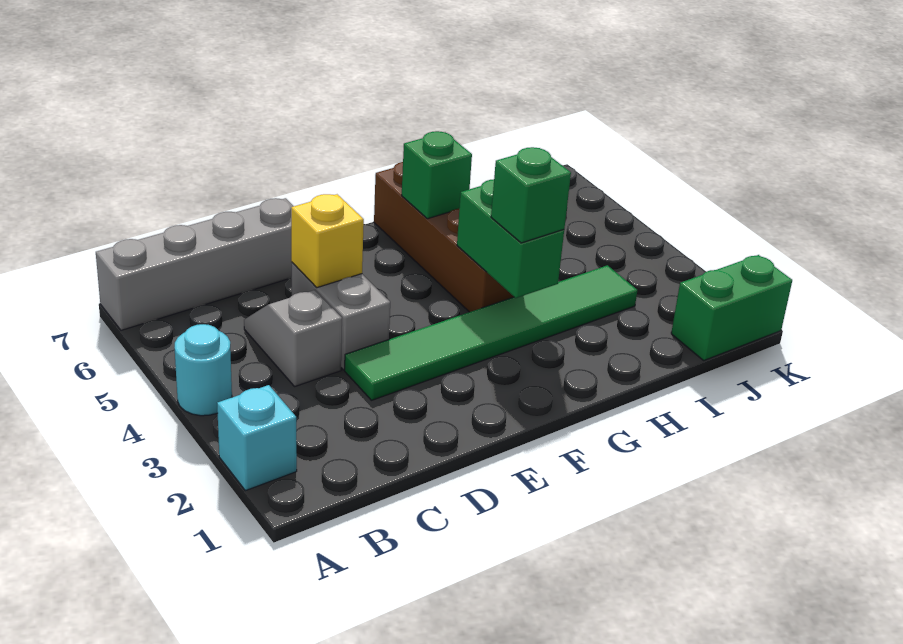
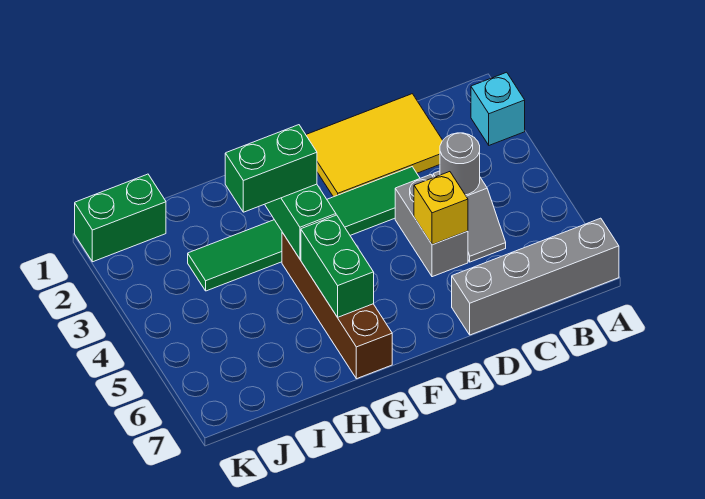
cyan round brick A4 level 1 -> none
none -> yellow tile C1:E2 level 1
none -> grey round brick C4 level 2
green brick G3 level 3 -> green brick G3:H3 level 3
green brick G6 level 2 -> green brick G5:G6 level 2

